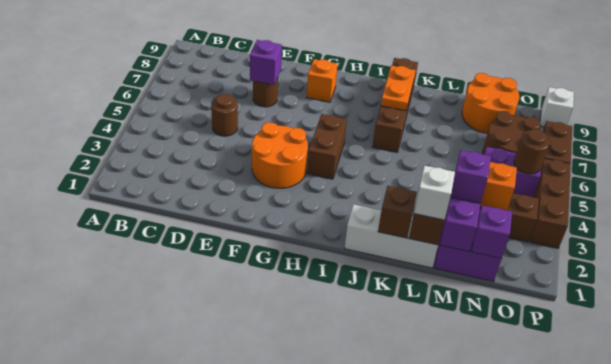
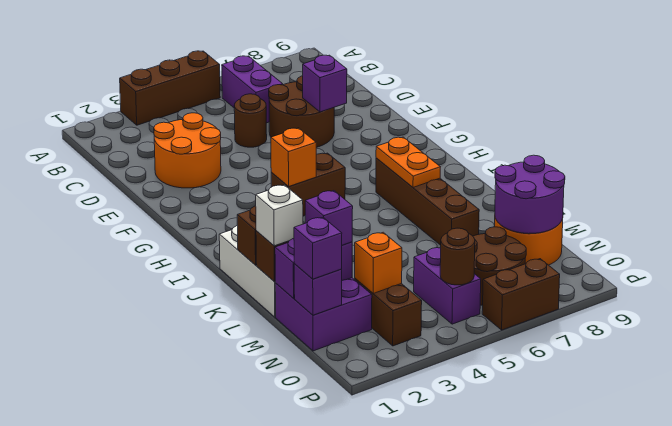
none -> purple brick B6:C6 level 1
brown round brick E7 level 1 -> brown round brick D6:E7 level 1
orange round brick F3:G4 level 1 -> orange round brick D2:E3 level 1
orange brick G8 level 1 -> orange brick H4 level 2
brown brick J6:J9 level 1 -> brown brick I7:L7 level 1
orange plate J7:J8 level 2 -> orange plate I7:J7 level 2
none -> purple round brick M8:N9 level 2
none -> purple brick N1 level 3
brown brick P3:P5 level 1 -> brown brick A3:A5 level 1
white brick P9 level 1 -> none

